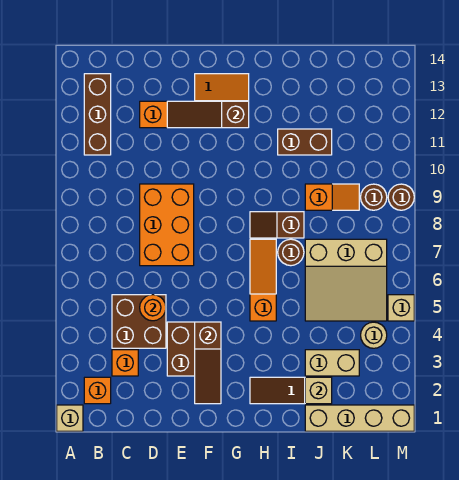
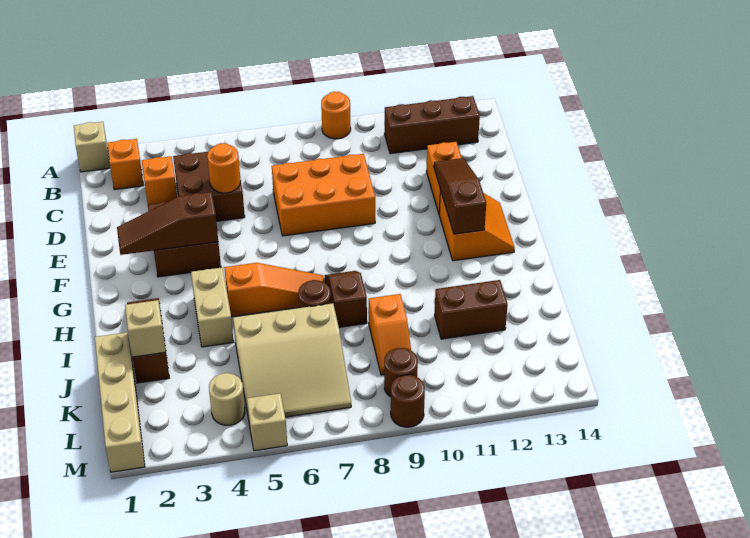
none -> orange round brick A9 level 1
brown brick I11:J11 level 1 -> brown brick J11:J12 level 1
tan brick J3:K3 level 1 -> tan brick H4:I4 level 1
tan slope J5:L7 level 1 top 7 -> tan slope J5:L7 level 1 top J

